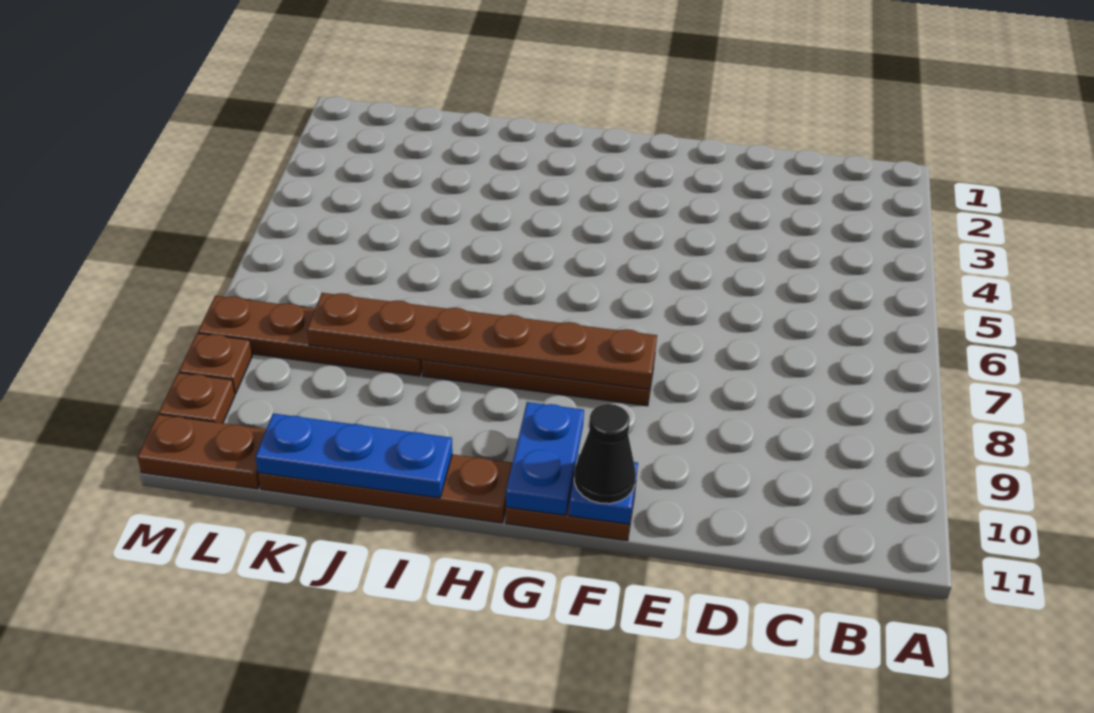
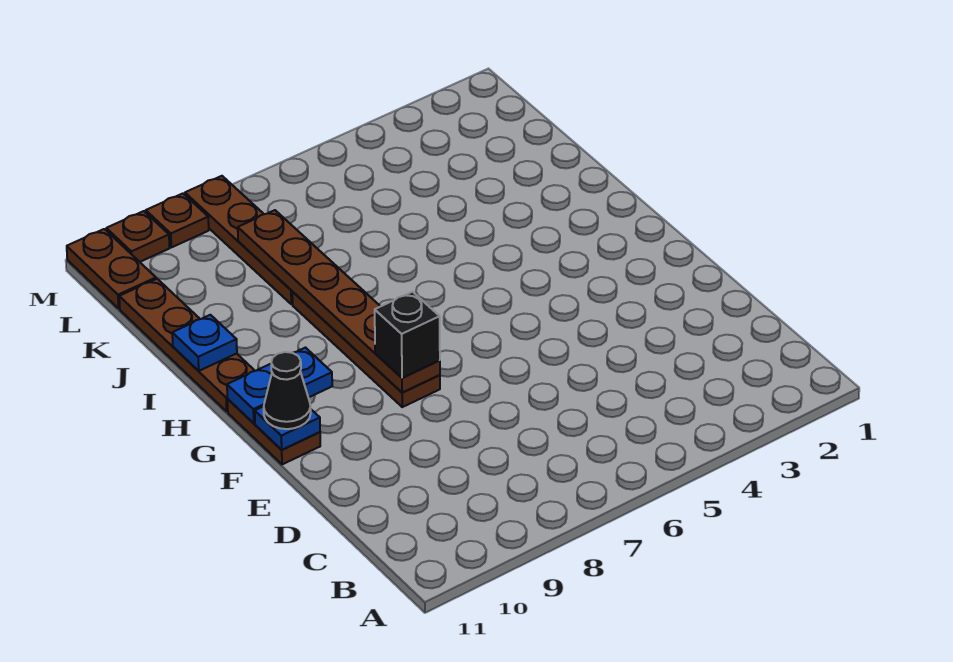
none -> black brick F8 level 3
blue plate I11:K11 level 2 -> blue plate I11 level 2

